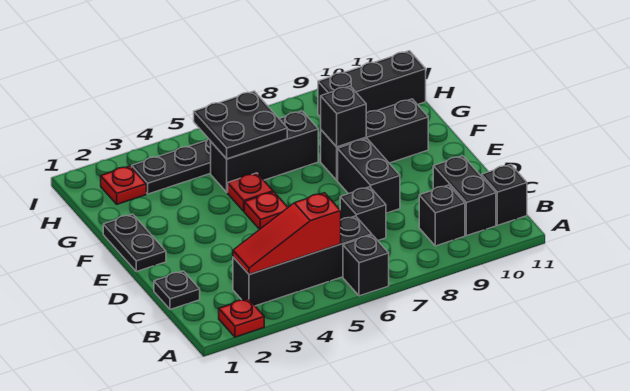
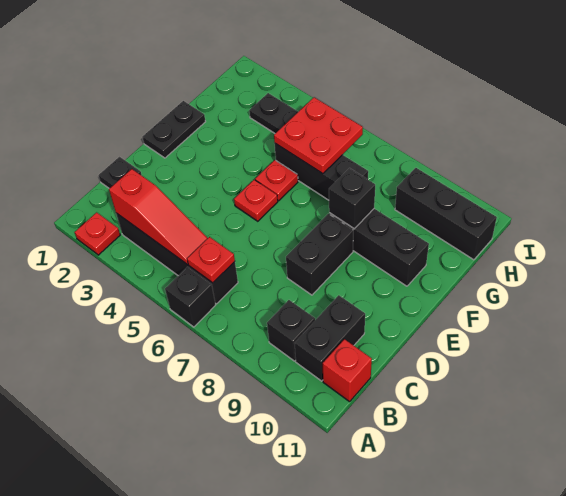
red slope B3:B5 level 2 top 5 -> red slope B3:B5 level 2 top 3
black brick B11 level 1 -> red brick B11 level 1
black brick C7 level 1 -> none
black plate G5:H6 level 2 -> red plate G5:H6 level 2
red plate H2 level 1 -> red plate B6 level 2

